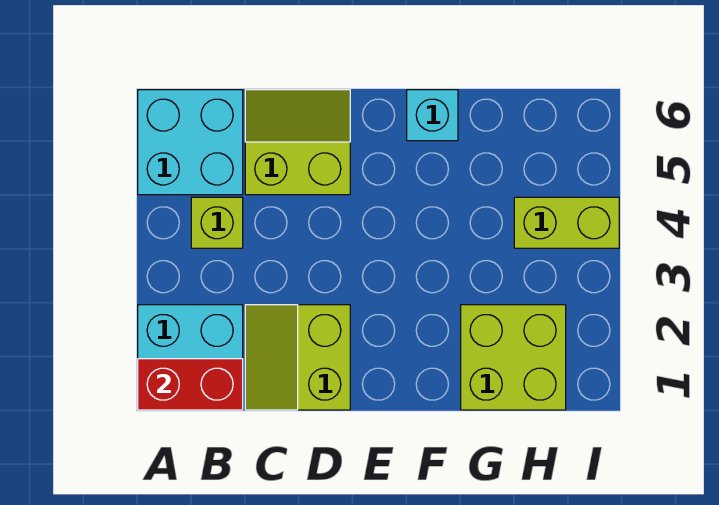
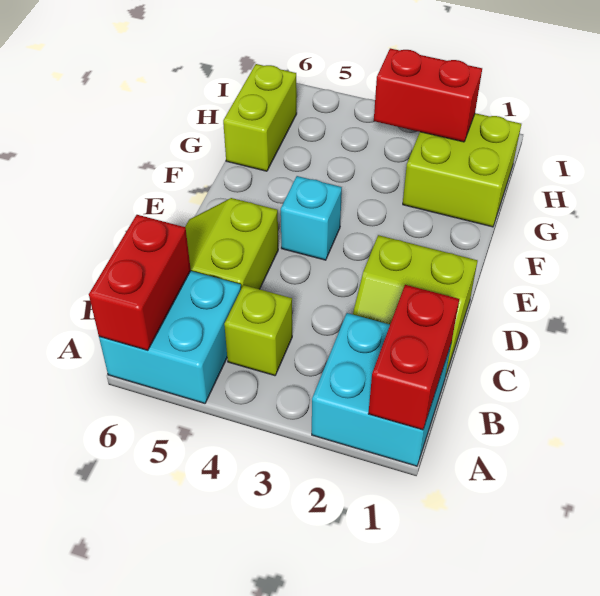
none -> red brick A6:B6 level 2
cyan brick F6 level 1 -> cyan brick E4 level 1
none -> red brick H2:H3 level 2
lime brick H4:I4 level 1 -> lime brick G6:H6 level 1

